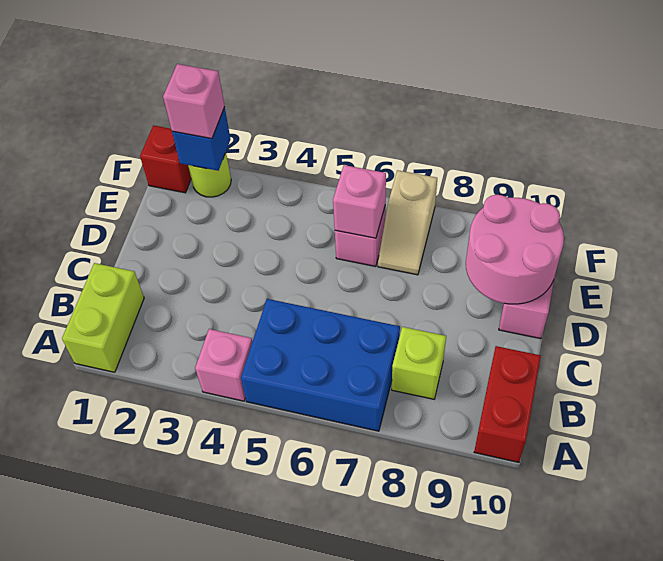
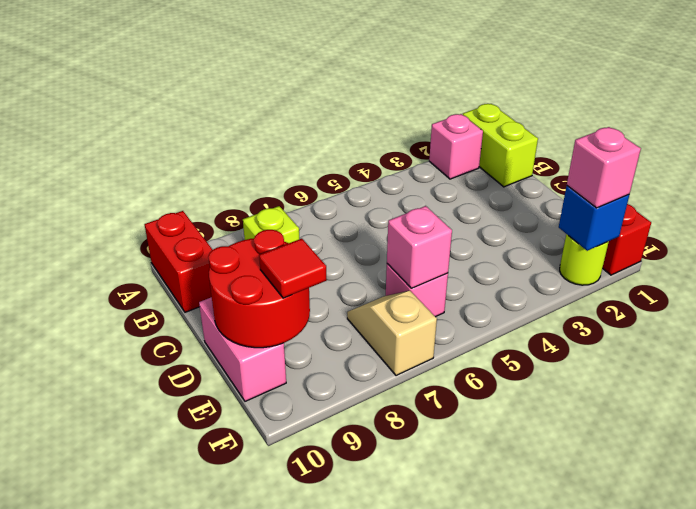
pink brick A4 level 1 -> pink brick A2 level 1
blue brick A5:B7 level 1 -> none
pink round brick D9:E10 level 2 -> red round brick D9:E10 level 2
none -> red tile E9 level 3

